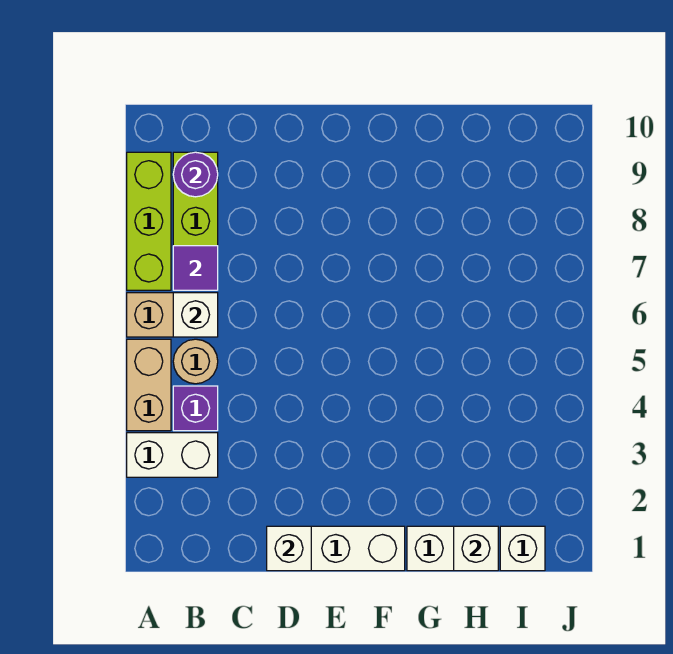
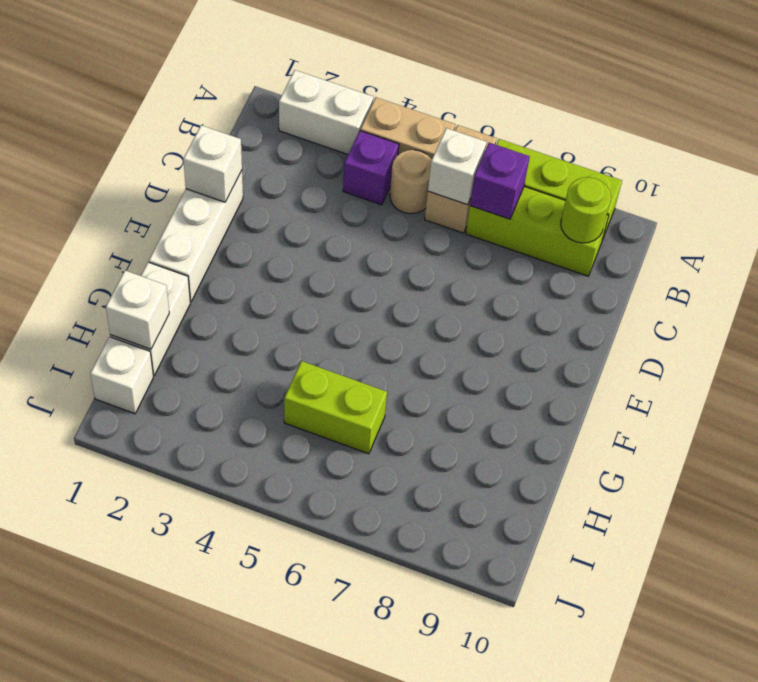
white brick A3:B3 level 1 -> white brick A2:A3 level 1
purple tile B7 level 2 -> purple brick B7 level 2
purple round brick B9 level 2 -> lime round brick B9 level 2
none -> lime brick H5:H6 level 1

